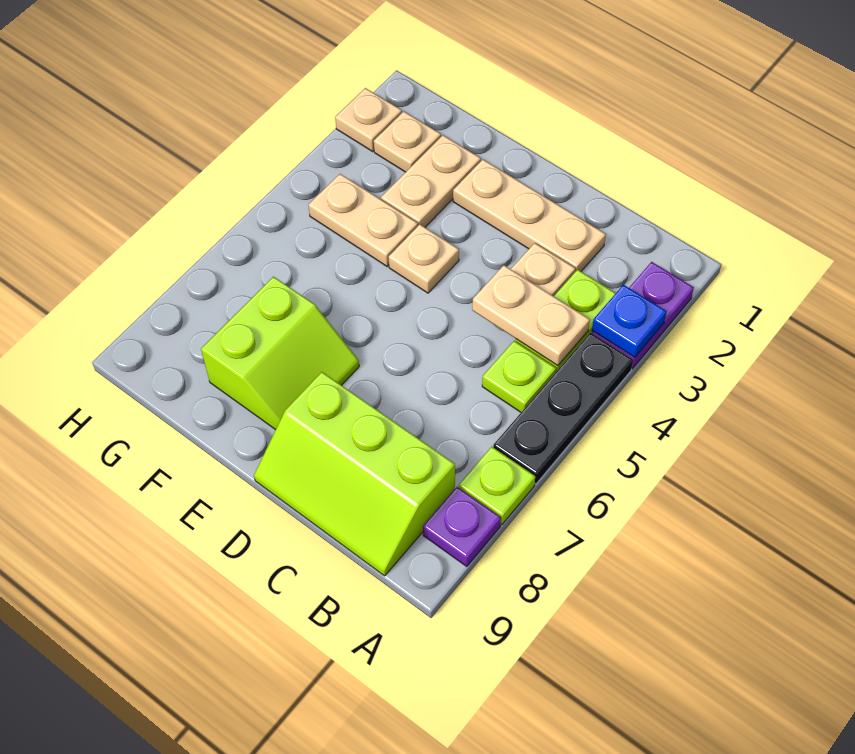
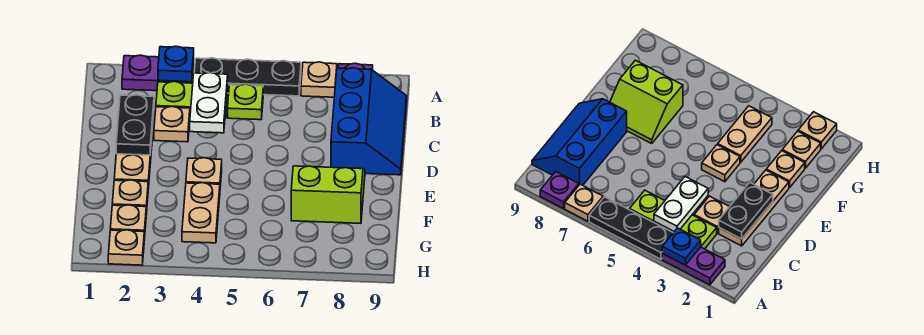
lime plate A7 level 1 -> tan plate A7 level 1
tan plate B4:C4 level 2 -> white plate B4:C4 level 2
lime slope B8:D9 level 1 top 8 -> blue slope B8:D9 level 1 top 8
none -> black plate C2:D2 level 2
tan plate F2:F3 level 1 -> tan plate F2 level 1

